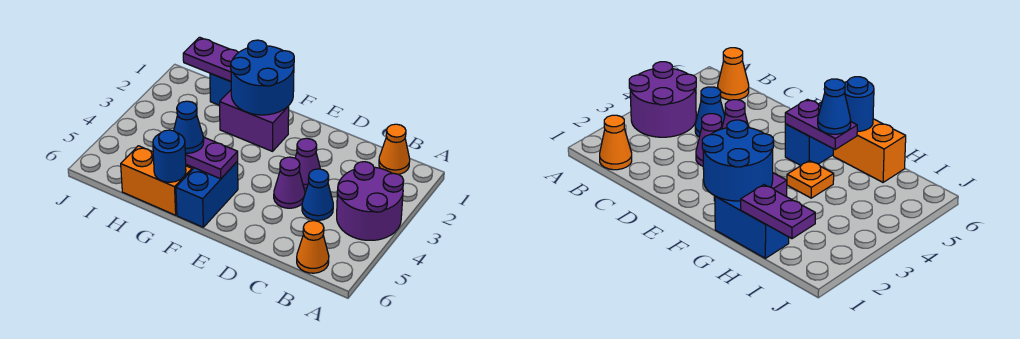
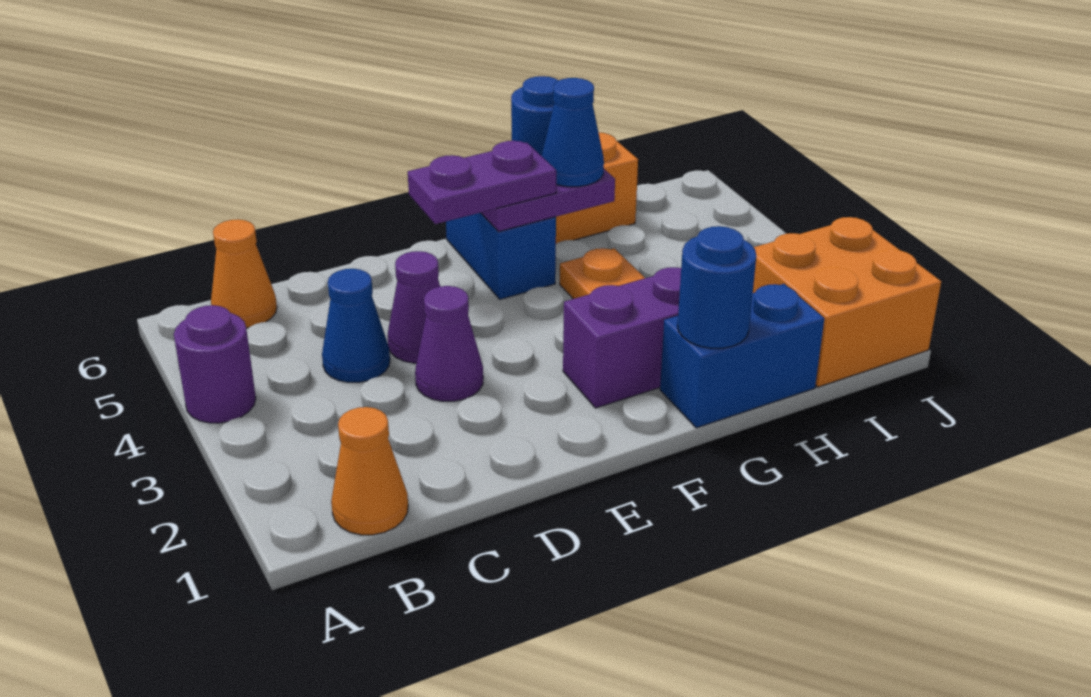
purple round brick A3:B4 level 1 -> purple round brick A4 level 1
blue round brick F1:G2 level 2 -> blue round brick G1 level 2
purple plate H1:I1 level 2 -> purple plate E5:F5 level 3
none -> orange brick I1:J2 level 1

